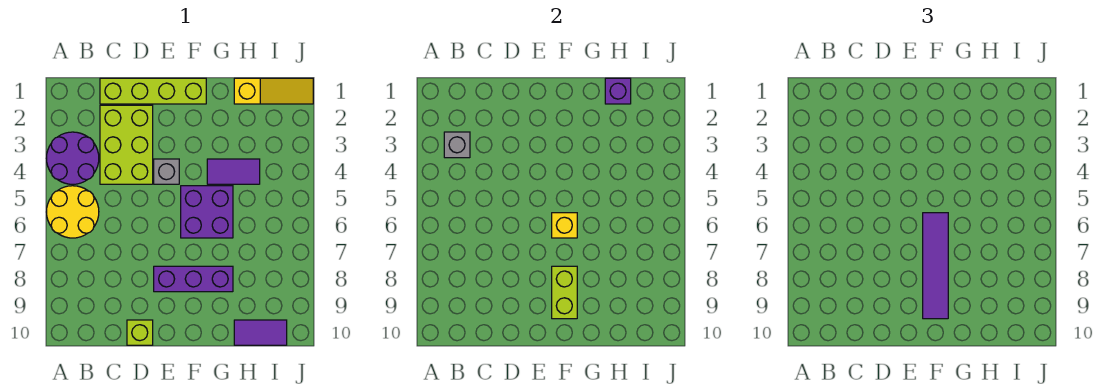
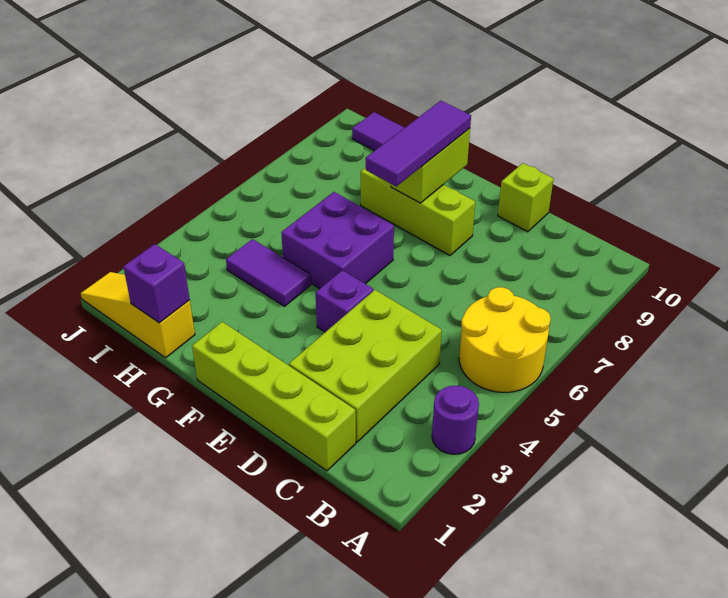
purple round brick A3:B4 level 1 -> purple round brick A3 level 1
grey brick B3 level 2 -> none
grey brick E4 level 1 -> purple brick E4 level 1
purple brick E8:G8 level 1 -> lime brick E8:G8 level 1
yellow brick F6 level 2 -> none
purple tile F6:F9 level 3 -> purple tile F7:F9 level 3

